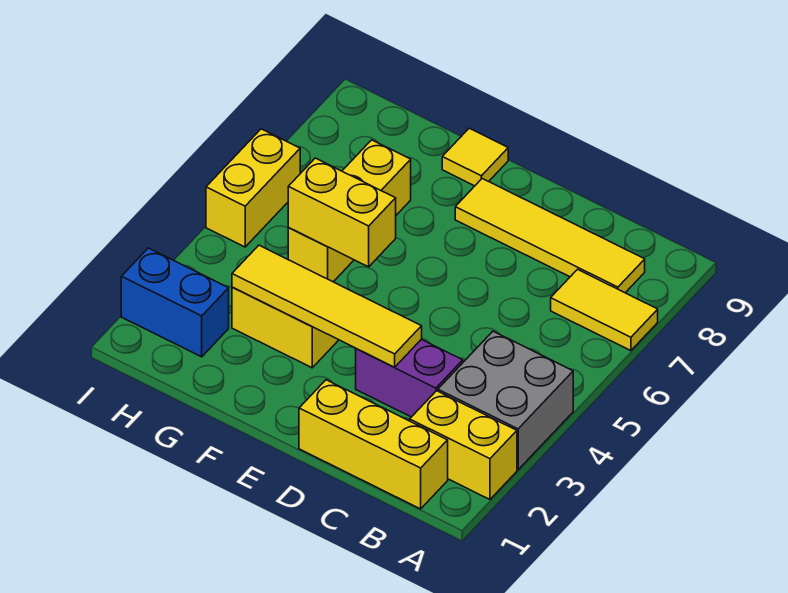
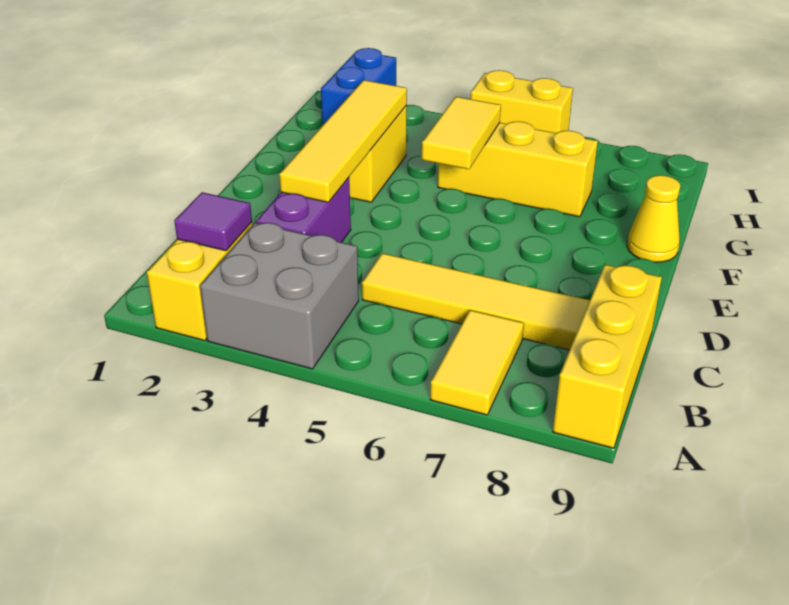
yellow brick B1:D1 level 1 -> yellow brick A9:C9 level 1
none -> purple tile B2 level 2
yellow tile B8:E8 level 1 -> yellow tile C5:C8 level 1
yellow brick F5:G5 level 2 -> yellow tile F5:G5 level 2
yellow tile F9 level 1 -> yellow cone F9 level 1

